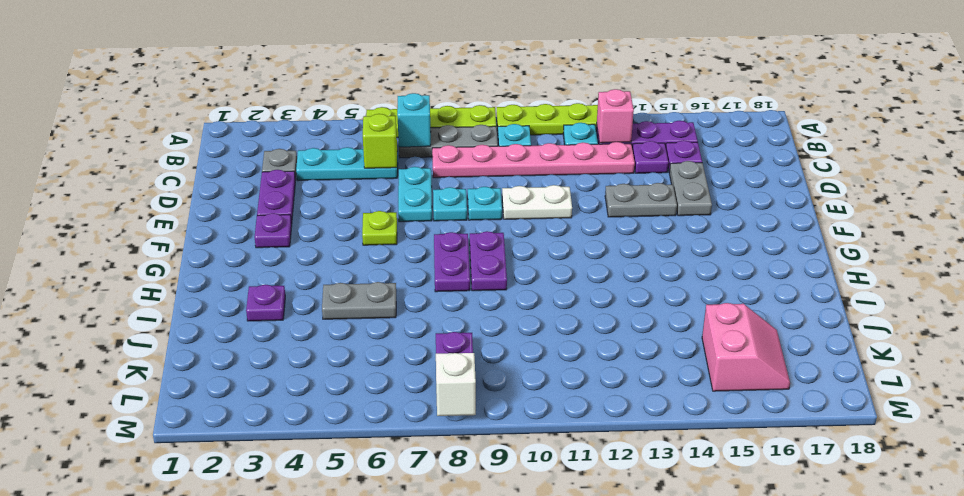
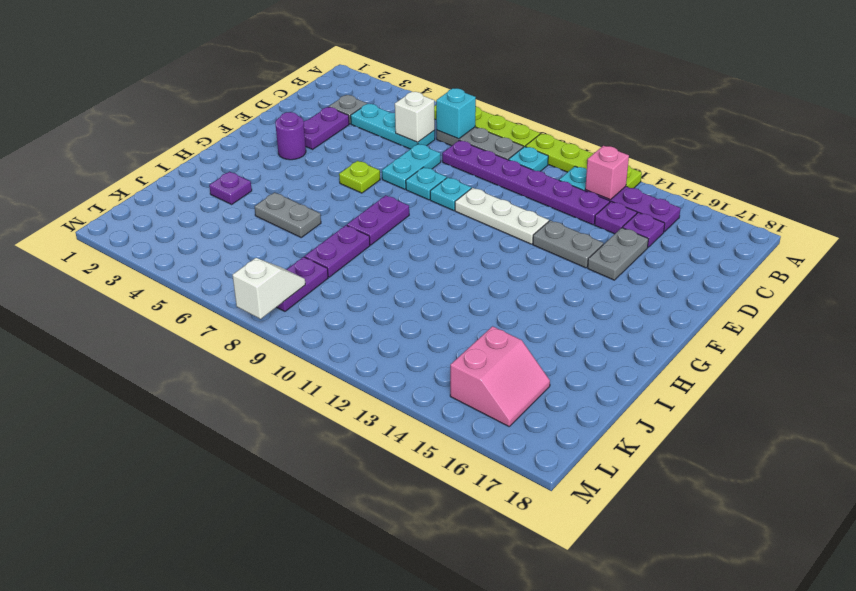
lime brick C6 level 2 -> white brick C6 level 2
pink plate C8:C13 level 1 -> purple plate C8:C13 level 1
white plate E10:E11 level 1 -> white plate E10:E12 level 1
purple plate F3 level 1 -> purple round brick F3 level 1
purple plate G9:H9 level 1 -> purple plate I8:J8 level 1

